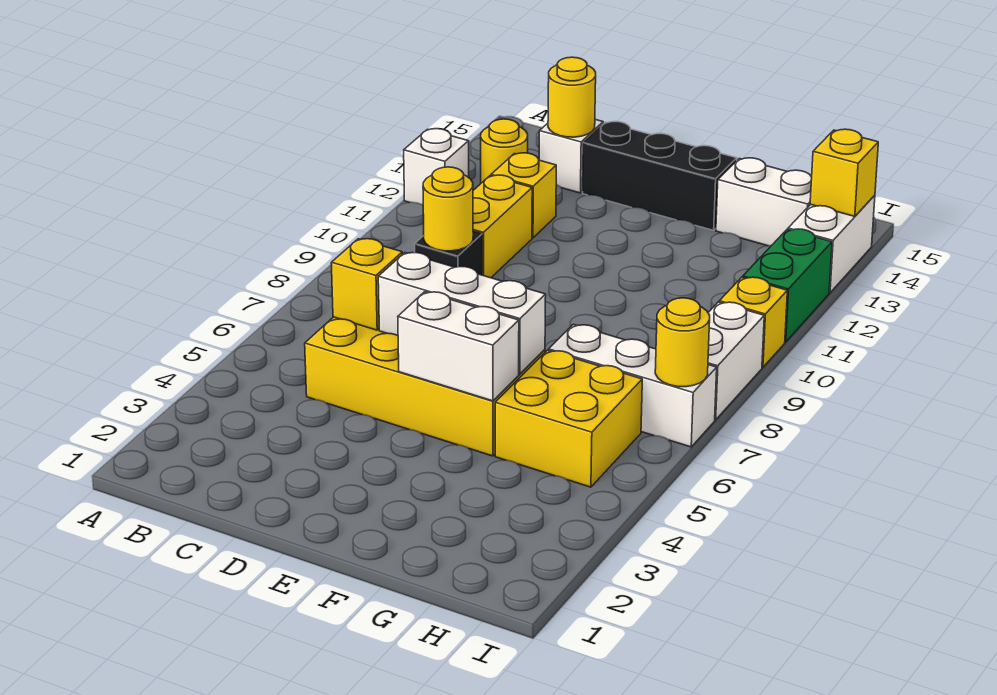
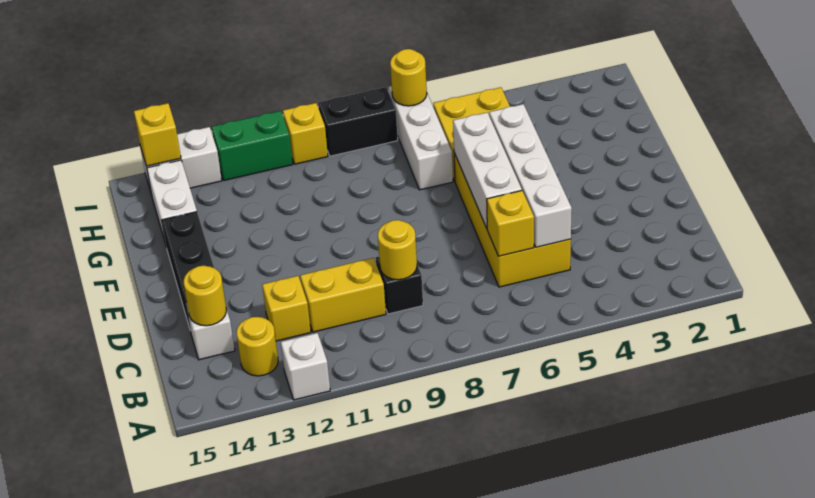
white brick E5:F5 level 2 -> white brick C5:F5 level 2
white brick I8:I9 level 1 -> black brick I8:I9 level 1

